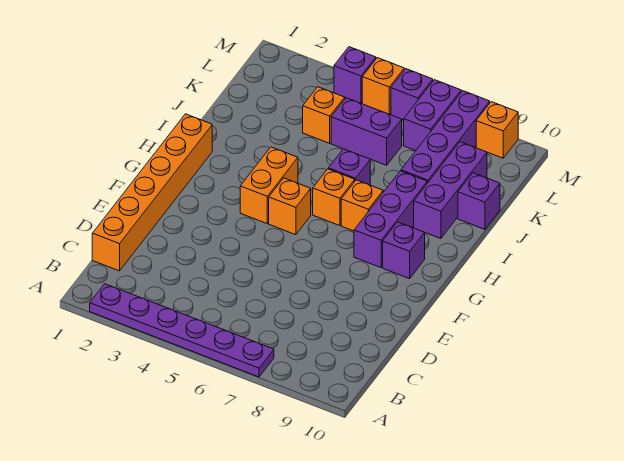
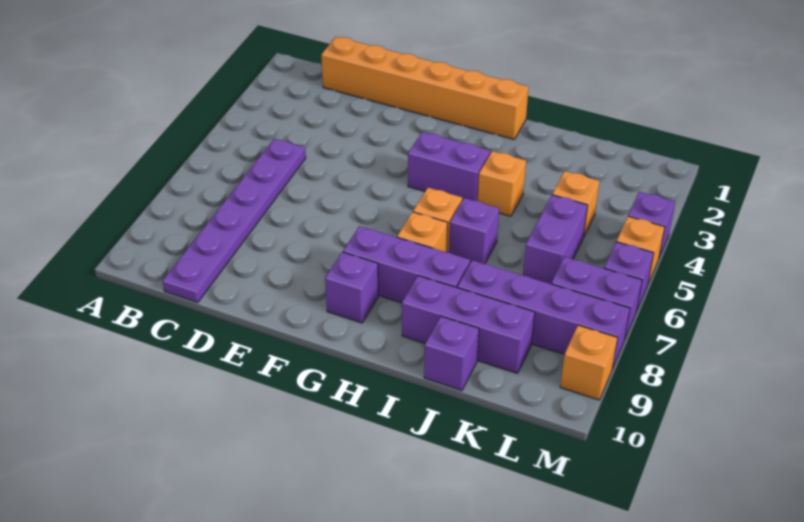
purple plate A2:A7 level 1 -> purple plate C5:C10 level 1
orange brick G4:H4 level 1 -> purple brick G4:H4 level 1
orange brick G5 level 1 -> orange brick I4 level 1

